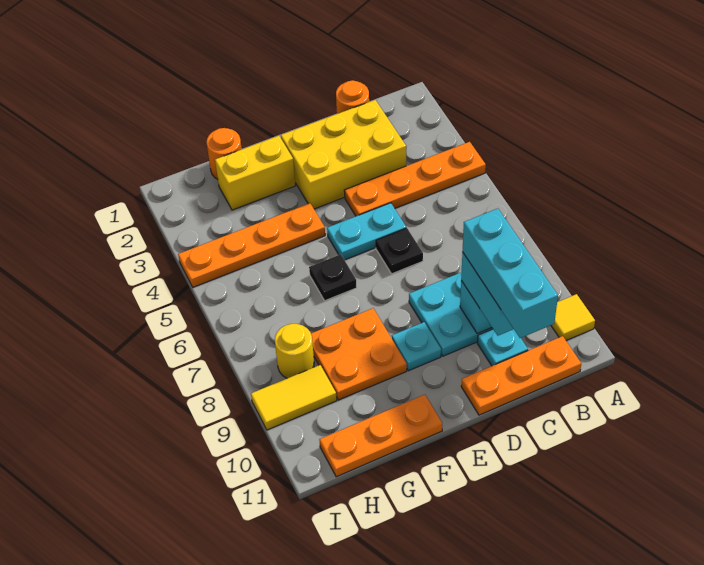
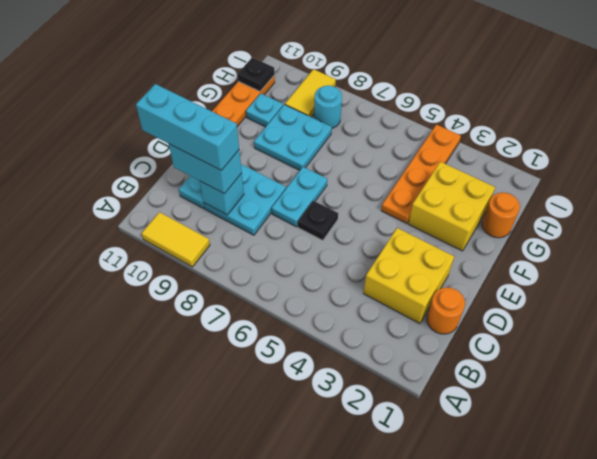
orange plate A4:D4 level 1 -> none
yellow tile A10 level 1 -> yellow tile A9:A10 level 1
orange plate B11:D11 level 1 -> none
yellow brick C2:E3 level 1 -> yellow brick C2:D3 level 1
cyan plate D5:E5 level 1 -> cyan plate D7:E7 level 1
cyan plate E9 level 1 -> cyan plate G10 level 1
yellow brick F2:G2 level 1 -> yellow brick F2:G3 level 1
black plate F6 level 1 -> black plate H11 level 2
orange plate F8:G9 level 1 -> cyan plate F8:G9 level 1
yellow round brick H8 level 1 -> cyan round brick H8 level 1

